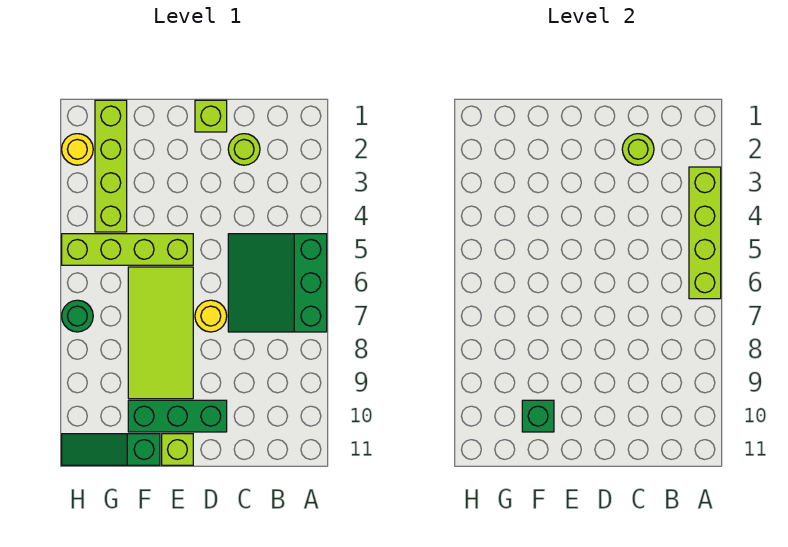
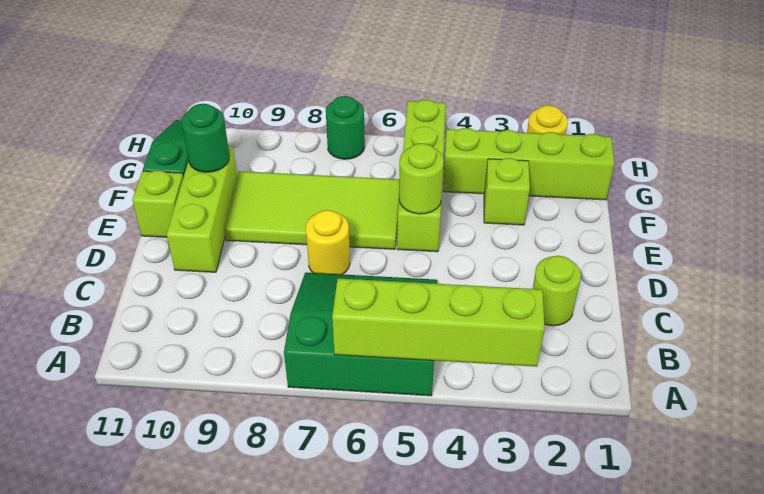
lime round brick C2 level 2 -> lime round brick E5 level 2
lime brick D1 level 1 -> lime brick F3 level 1
green brick D10:F10 level 1 -> lime brick D10:F10 level 1
green brick F10 level 2 -> green round brick F10 level 2

